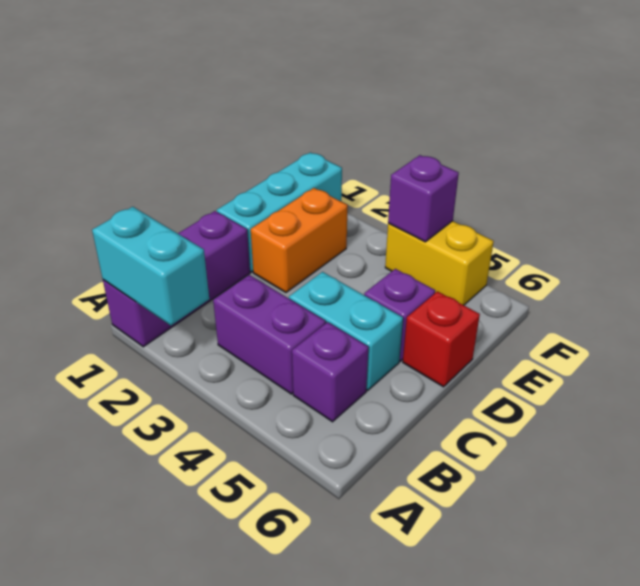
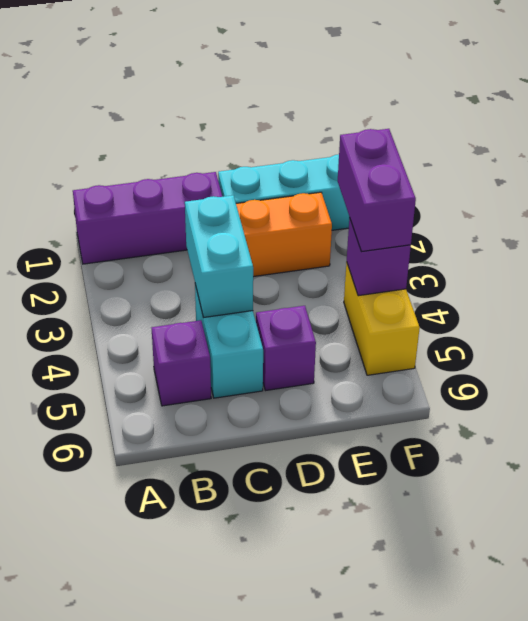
cyan brick A1:A2 level 2 -> cyan brick C3:C4 level 2
purple brick B3:B4 level 1 -> purple brick F3:F4 level 3
red brick D6 level 1 -> none

